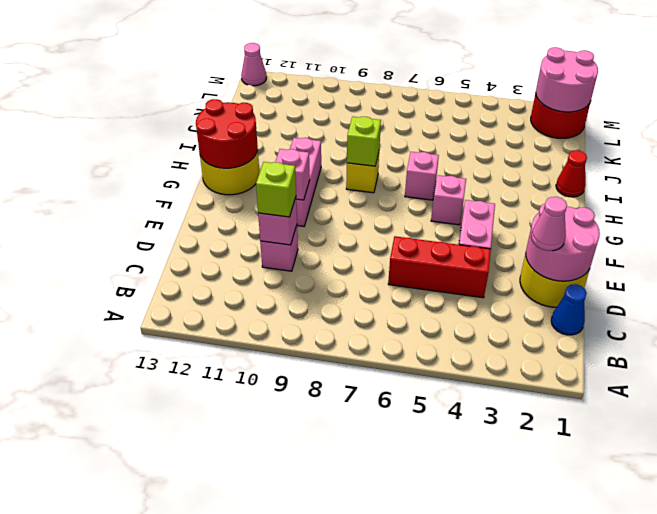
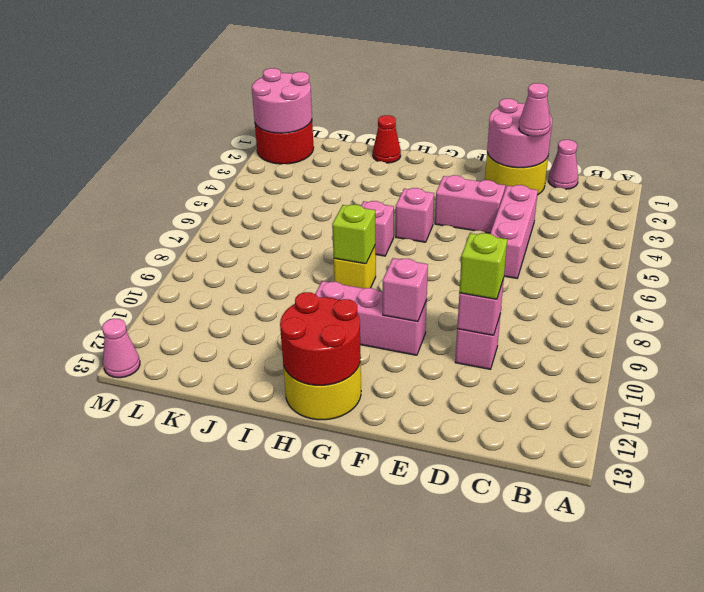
blue cone C1 level 1 -> pink cone C1 level 1
red brick D4:D6 level 1 -> pink brick D4:D6 level 1

